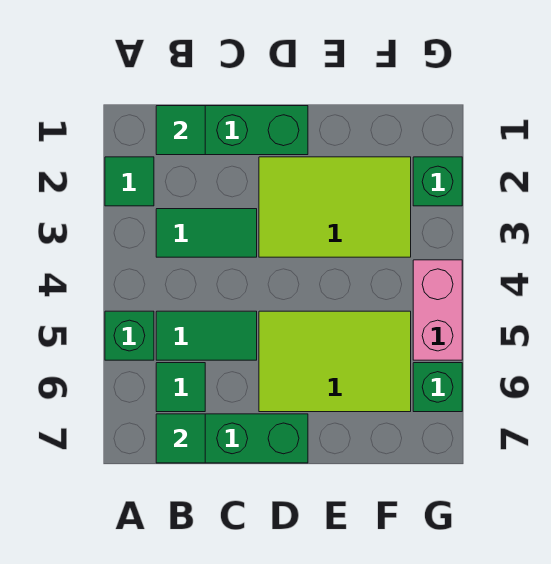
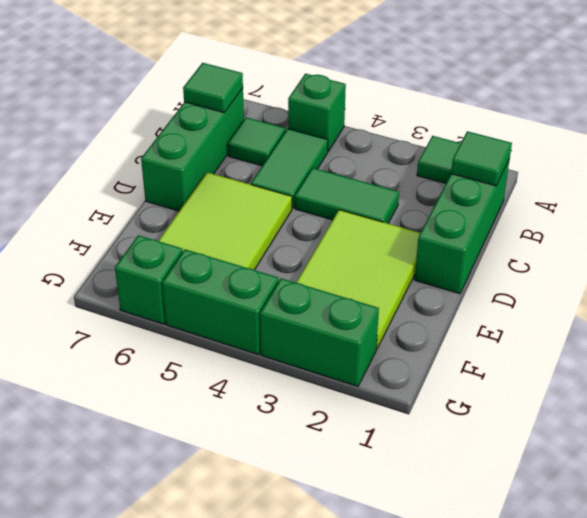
green tile B3:C3 level 1 -> green tile C3:C4 level 1
green brick G2 level 1 -> green brick G2:G3 level 1
pink brick G4:G5 level 1 -> green brick G4:G5 level 1

